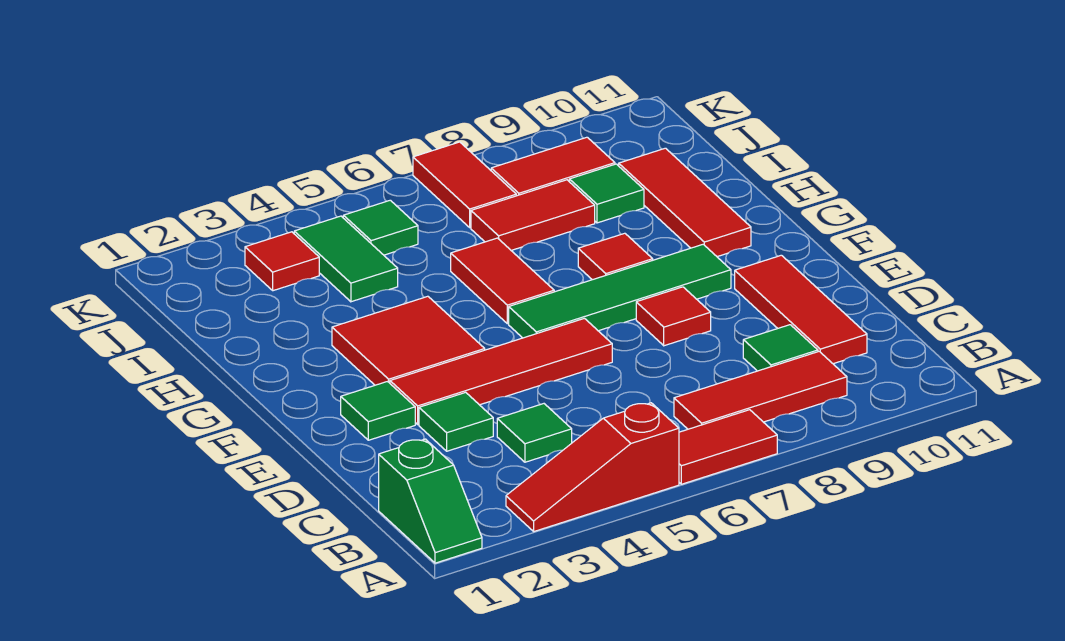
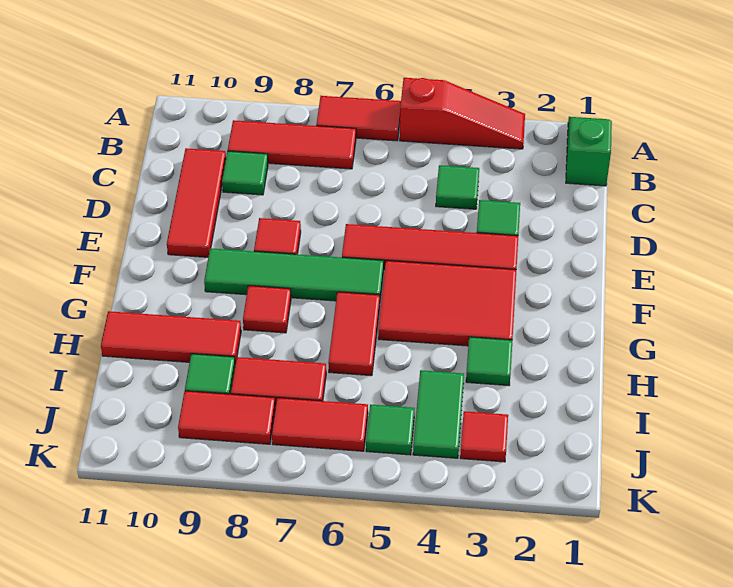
green tile E2 level 1 -> green tile H3 level 1
red tile F3:G4 level 1 -> red tile F3:G5 level 1
red tile G10:I10 level 1 -> red tile H9:H11 level 1
red tile J7:K7 level 1 -> red tile J6:J7 level 1

